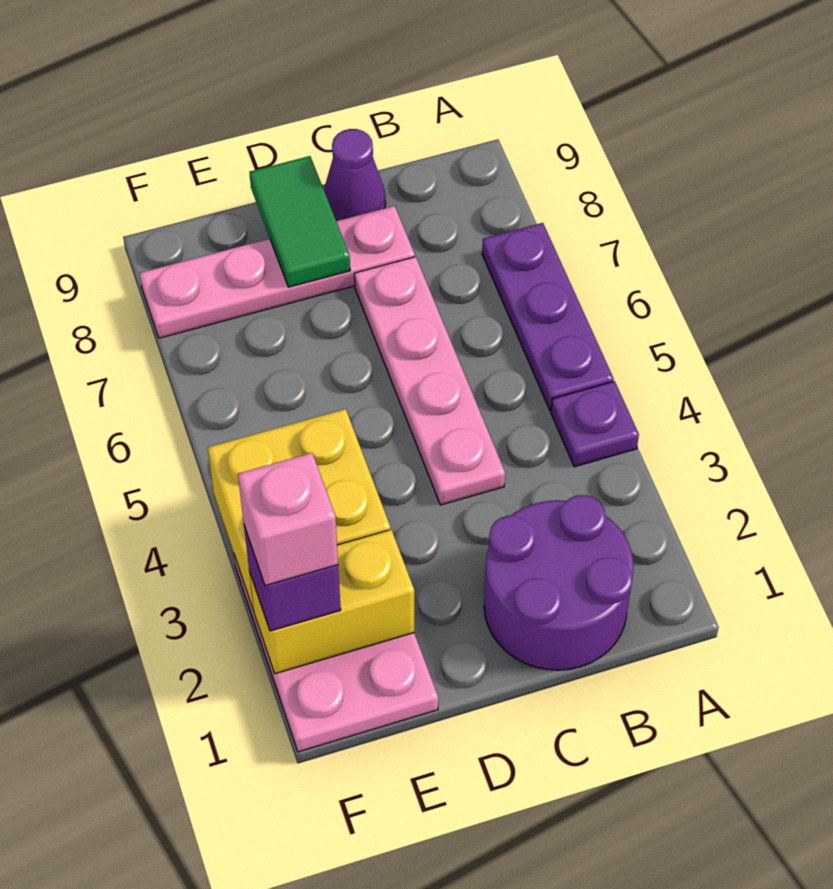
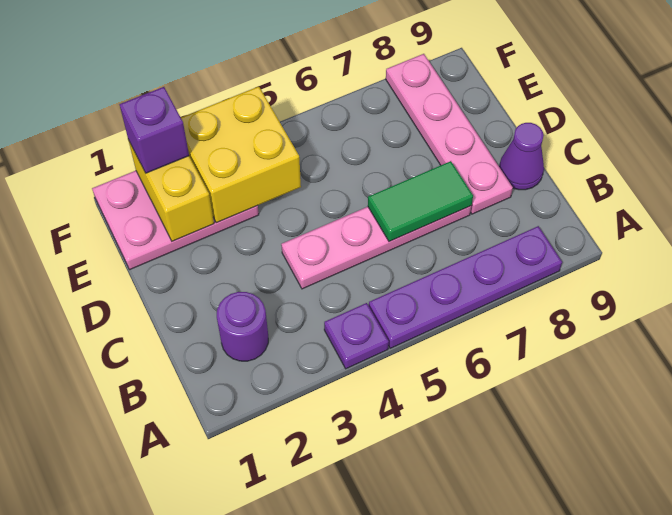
purple plate A5:A7 level 1 -> purple plate A5:A8 level 1
purple round brick B1:C2 level 1 -> purple round brick B2 level 1
green tile D8:D9 level 2 -> green tile C6:C7 level 2
pink brick F2 level 4 -> none

